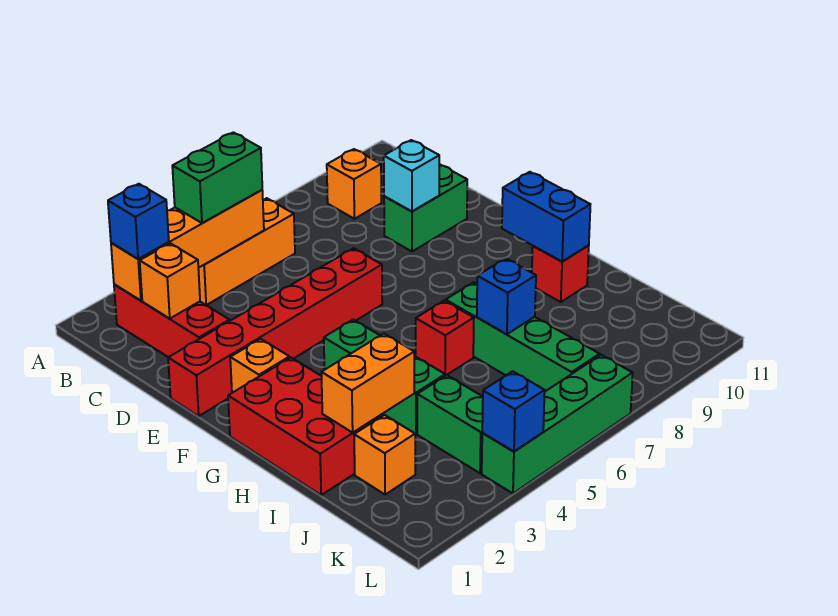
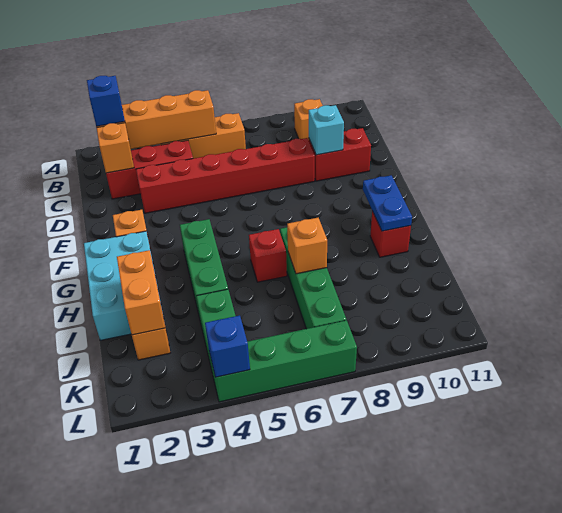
red brick B2:D2 level 1 -> red brick C2:C4 level 1
green brick B4:B5 level 3 -> none
green brick D9:D10 level 1 -> red brick D9:D10 level 1
red brick E1:E6 level 1 -> red brick D3:D8 level 1
red brick G1:I2 level 1 -> cyan brick G1:I2 level 1
blue brick G10:H10 level 2 -> blue plate G10:H10 level 2
orange brick I2:I3 level 2 -> orange brick I2:J2 level 2
blue brick I7 level 2 -> orange brick I7 level 2

